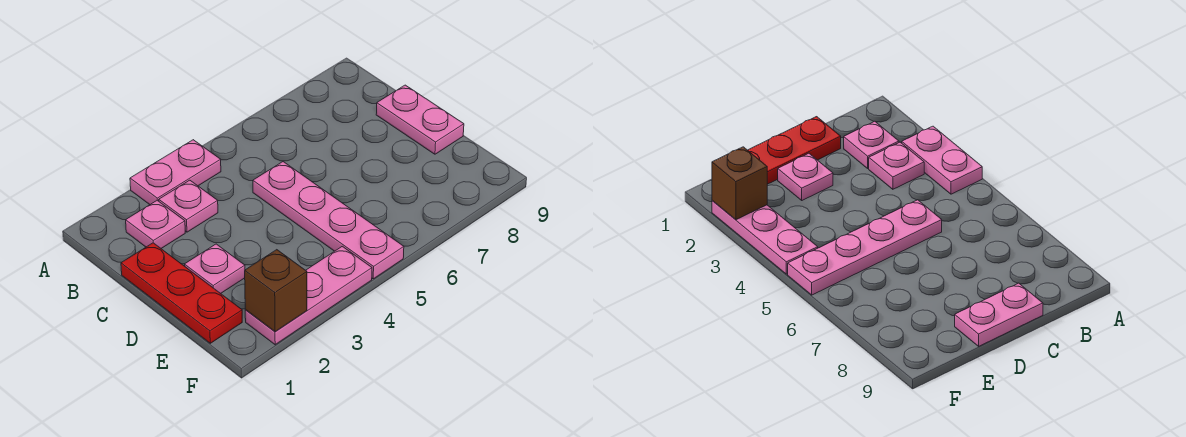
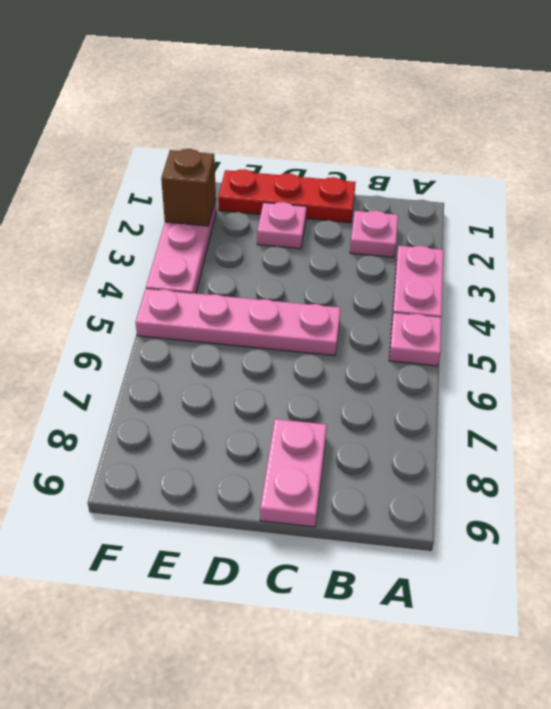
pink plate B3 level 1 -> pink plate A5 level 1
pink plate C9:D9 level 1 -> pink plate C8:C9 level 1

